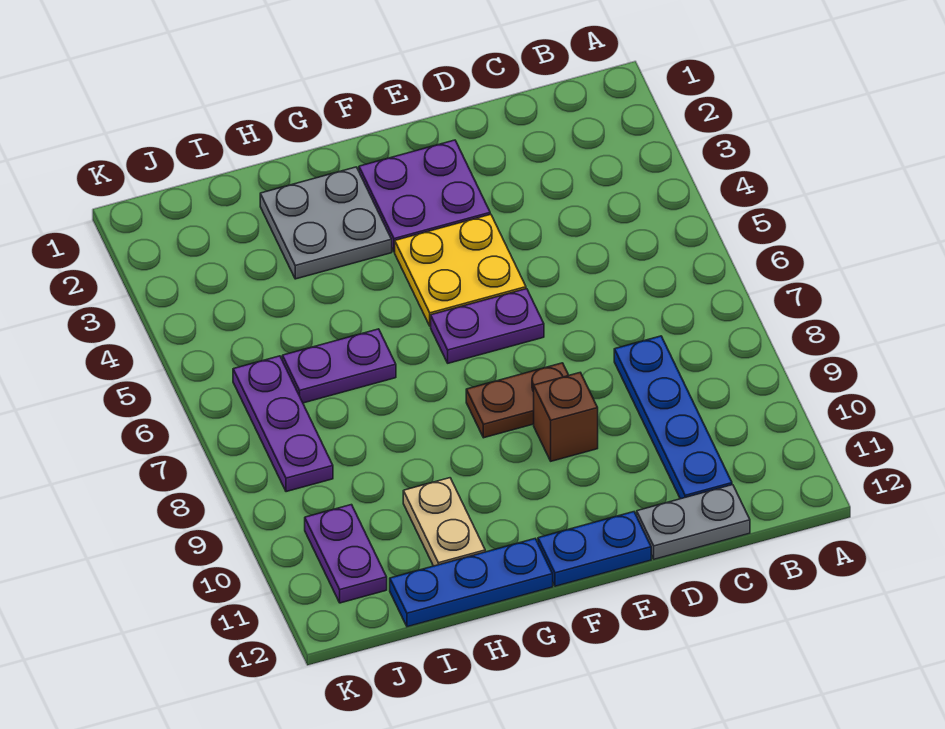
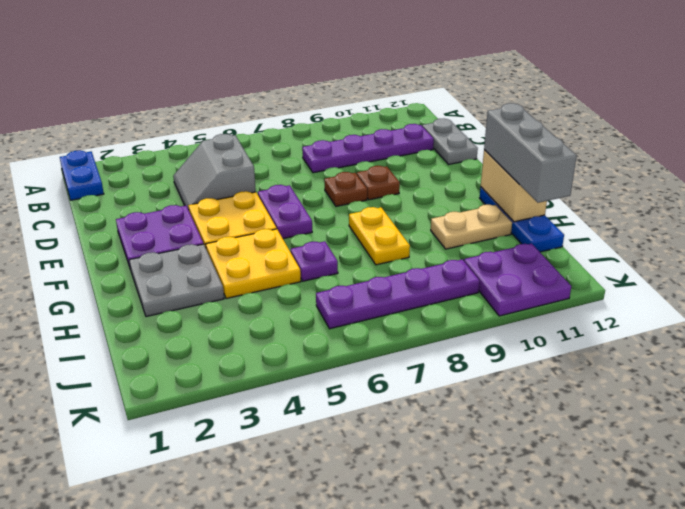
none -> grey slope C4:D5 level 1 top 5
blue plate C8:C11 level 1 -> purple plate C8:C11 level 1
brown plate E8:F8 level 1 -> brown plate E8 level 1
brown brick E9 level 1 -> brown plate E9 level 1
blue plate E12:F12 level 1 -> blue plate A1:B1 level 1
none -> yellow plate G4:H5 level 1
none -> yellow plate G8:H8 level 1
none -> tan brick G12:H12 level 2
none -> grey brick G12:I12 level 3
purple plate H6:I6 level 1 -> purple plate H6 level 1
purple plate J6:J8 level 1 -> purple plate J6:J9 level 1
purple plate J10:J11 level 1 -> purple plate J10:K11 level 1

